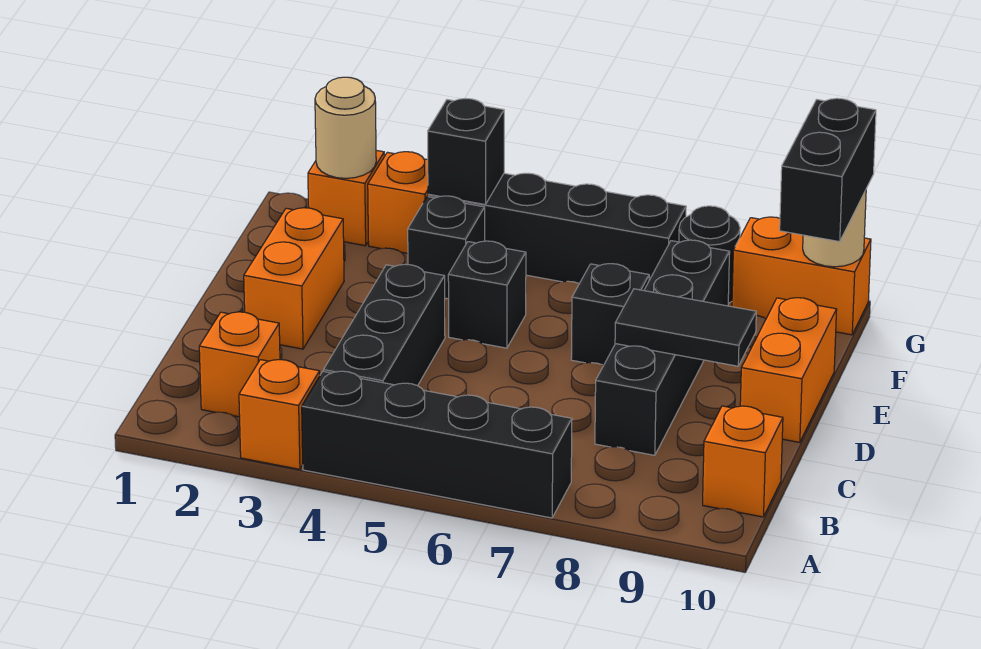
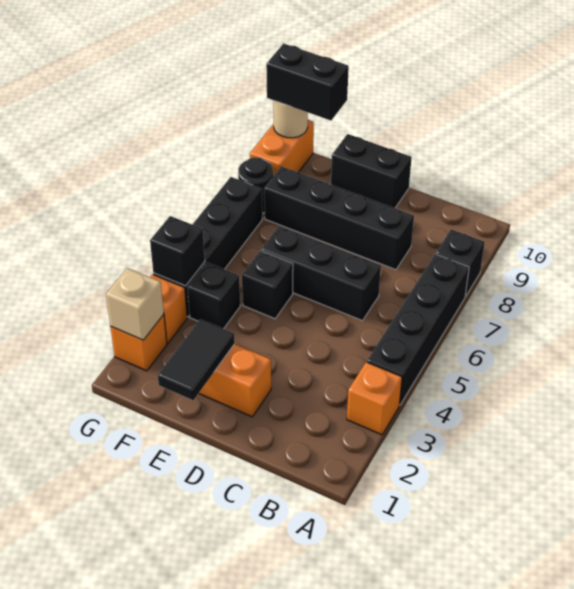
orange brick B2 level 1 -> none
black brick B4:D4 level 1 -> black brick C6:E6 level 1
orange brick B10 level 1 -> none
black tile D8:D9 level 2 -> black tile E1:E2 level 2
orange brick D10:E10 level 1 -> black brick D10:E10 level 1
black brick E7 level 1 -> black brick A8 level 1
tan round brick G2 level 2 -> tan brick G2 level 2

